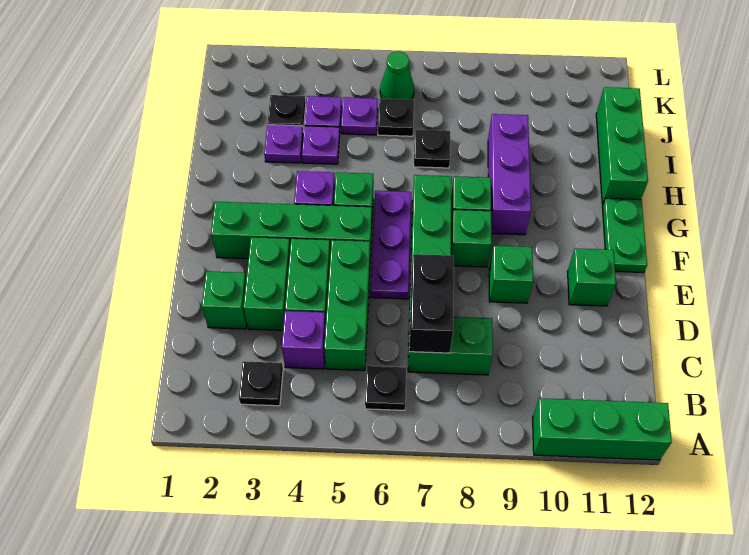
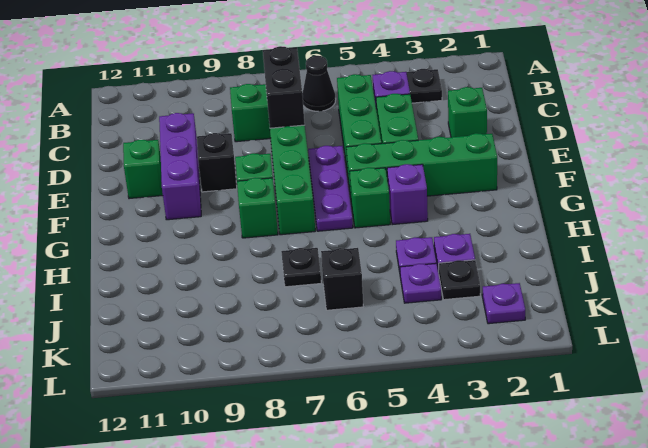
green brick A10:A12 level 1 -> none
black plate B6 level 1 -> black cone B6 level 1
green brick D3:E3 level 1 -> none
green brick E9 level 1 -> black brick E9 level 1
green plate F12:G12 level 1 -> none
purple brick G9:I9 level 1 -> purple brick D10:F10 level 1
green brick H12:J12 level 1 -> none
purple plate J5 level 1 -> purple plate K2 level 1
black plate J6 level 1 -> black brick J6 level 1
green cone K6 level 1 -> none

